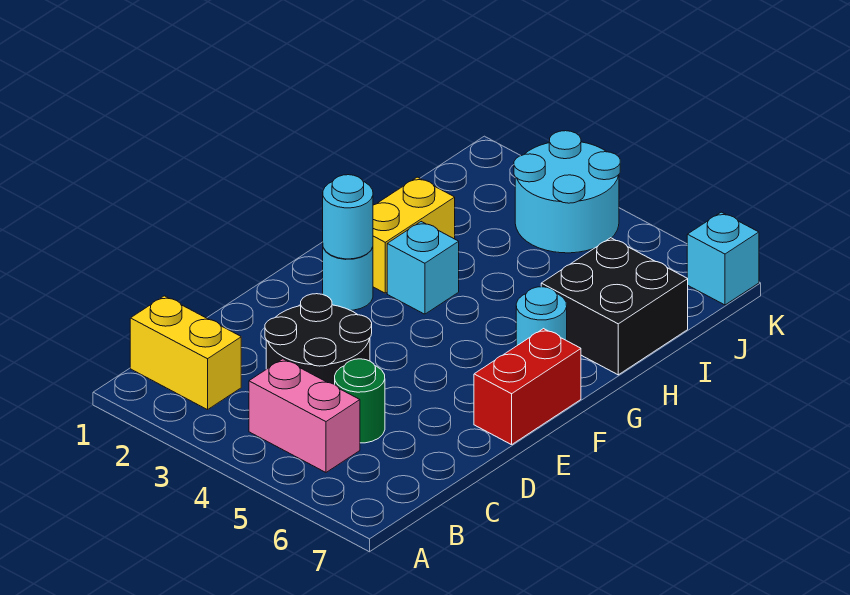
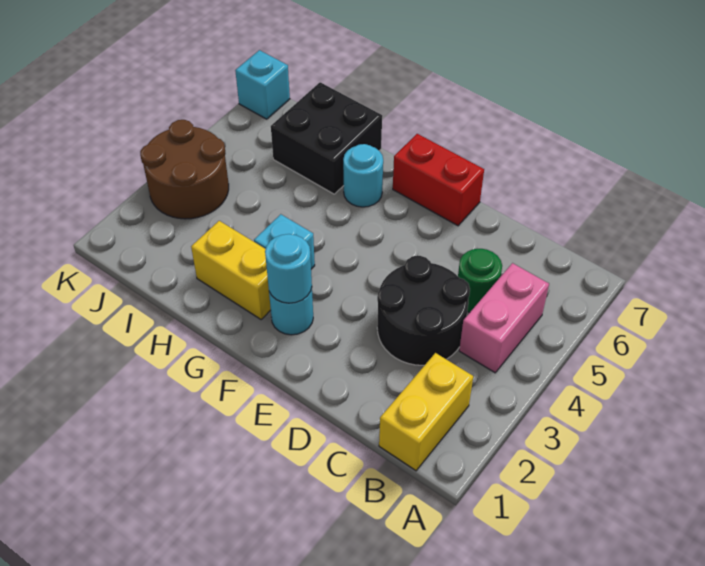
cyan round brick J3:K4 level 1 -> brown round brick J3:K4 level 1

